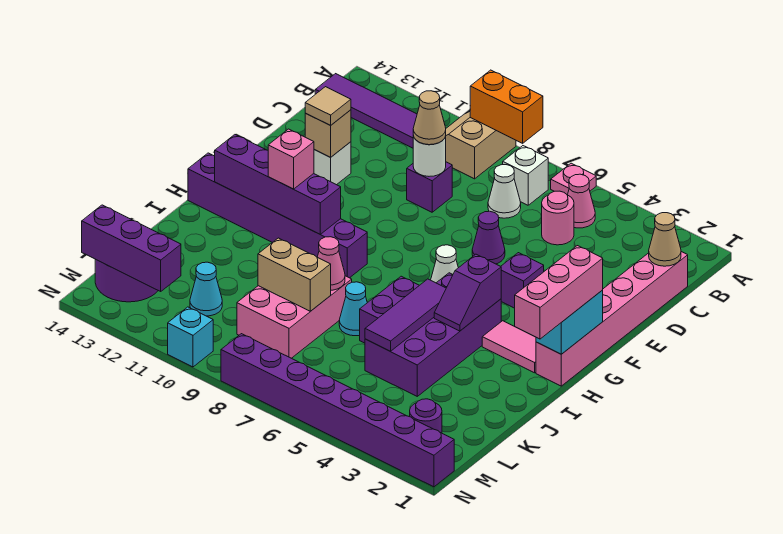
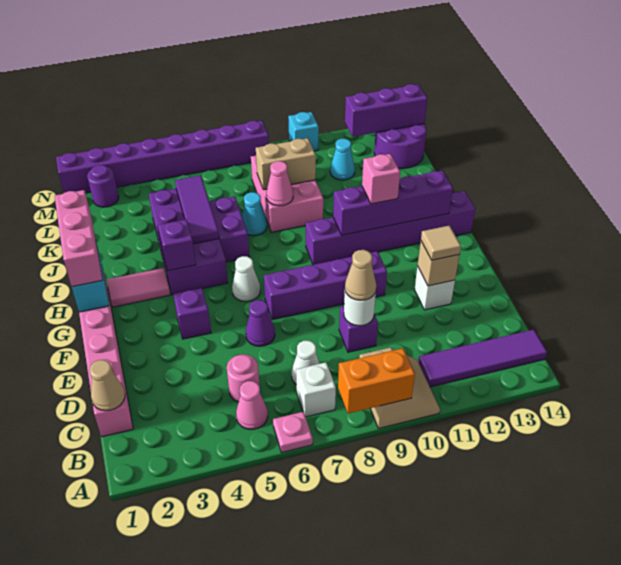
none -> purple brick F7:F10 level 1

